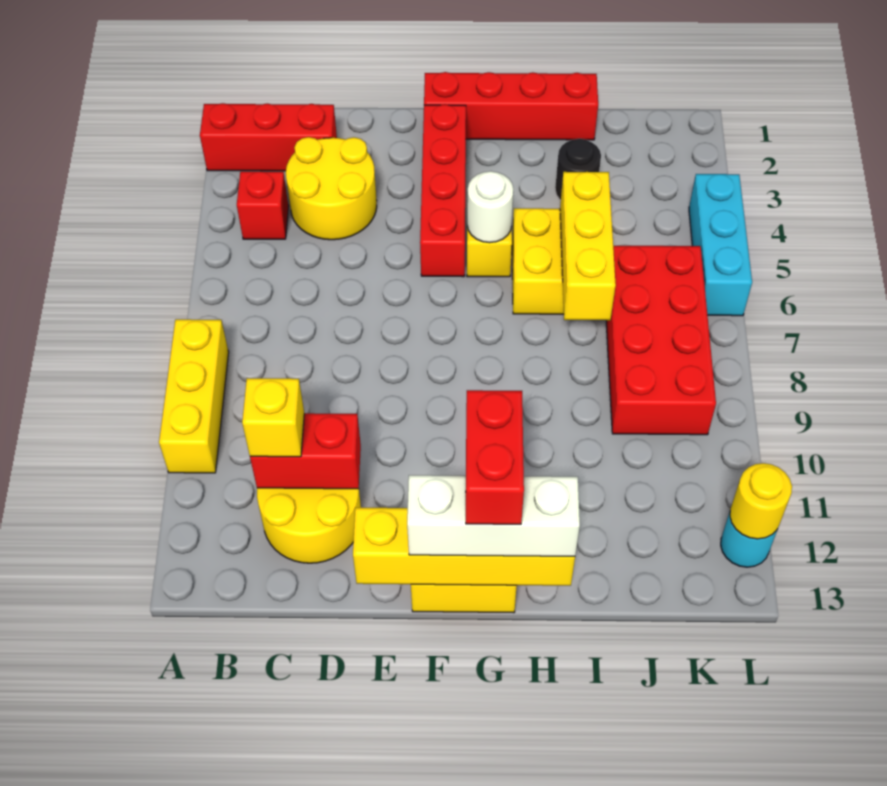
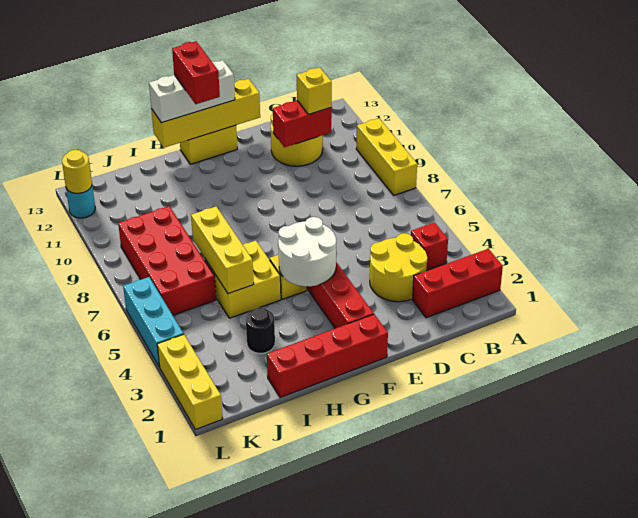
white round brick G5 level 2 -> white round brick F4:G5 level 2
none -> yellow brick L1:L3 level 1

